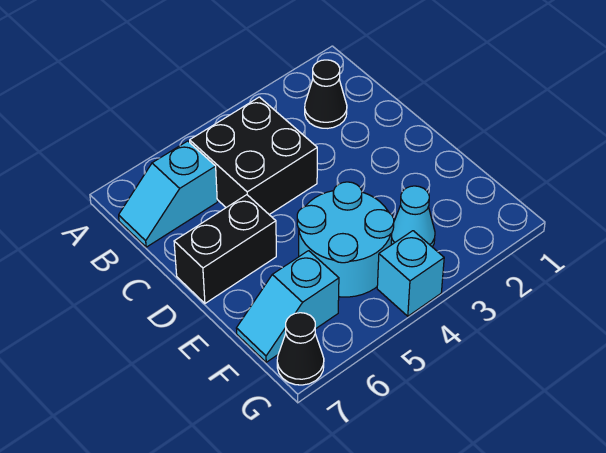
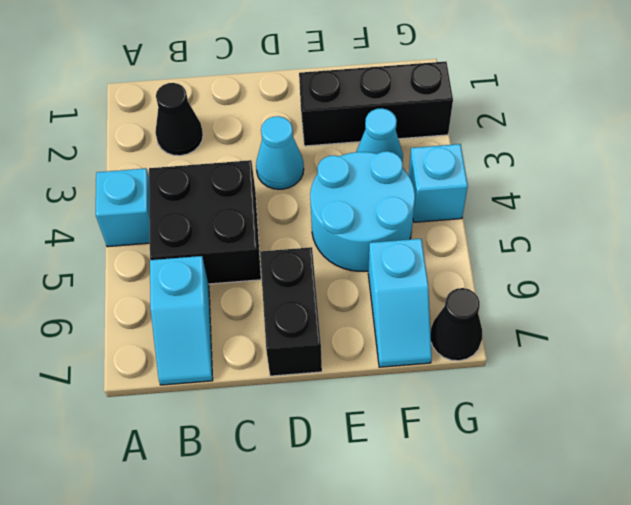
none -> cyan brick A4 level 1
none -> cyan cone D3 level 1
none -> black brick E2:G2 level 1

